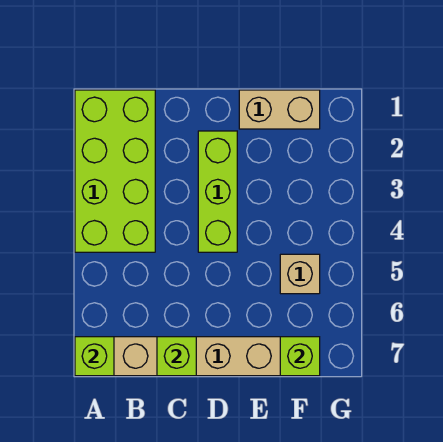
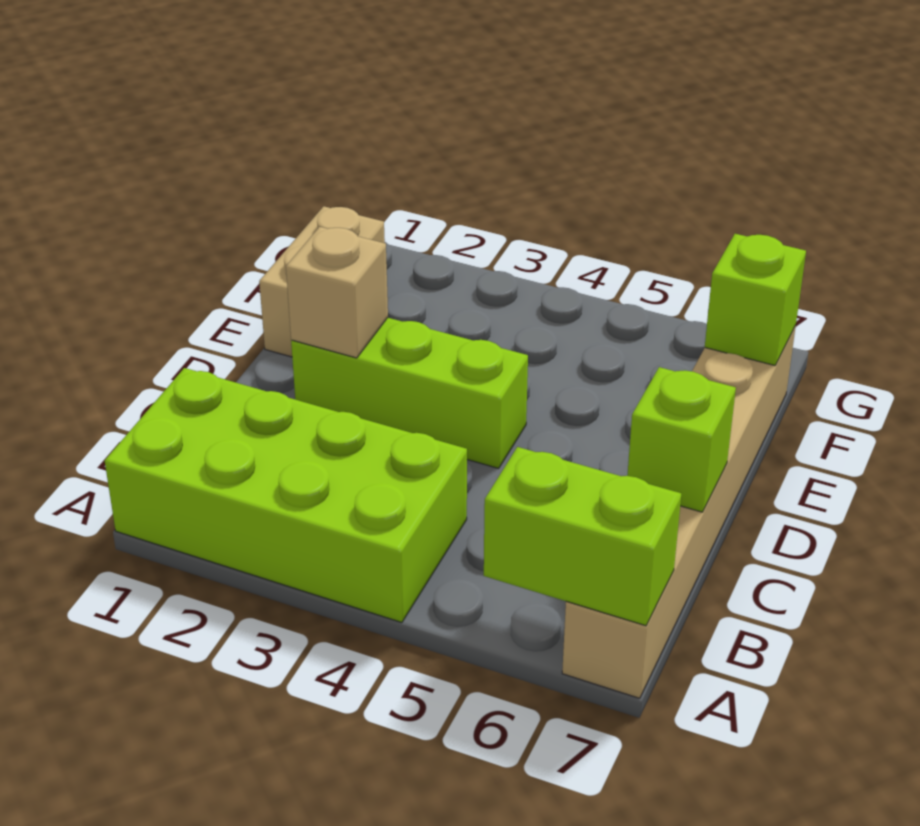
lime brick A7 level 2 -> lime brick A6:A7 level 2
tan brick F5 level 1 -> tan brick D2 level 2

